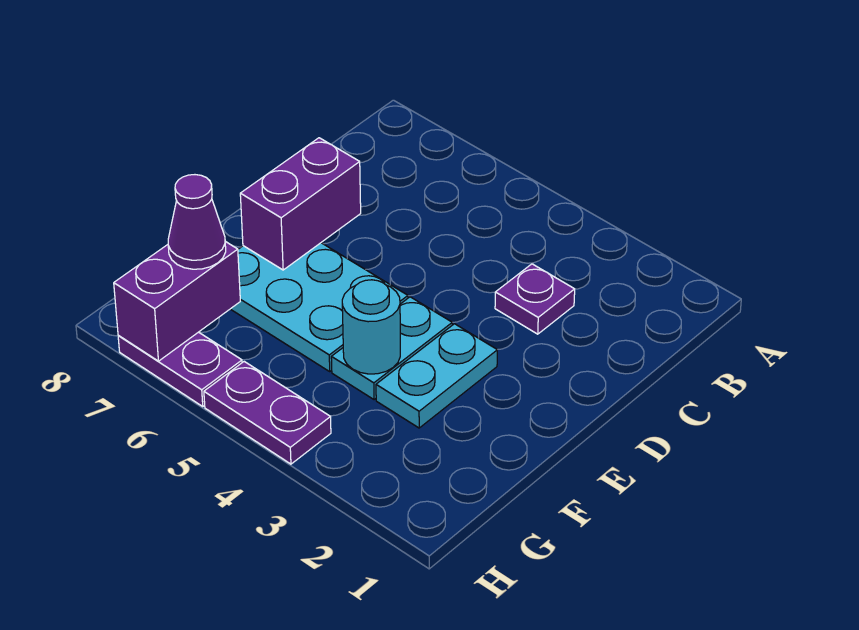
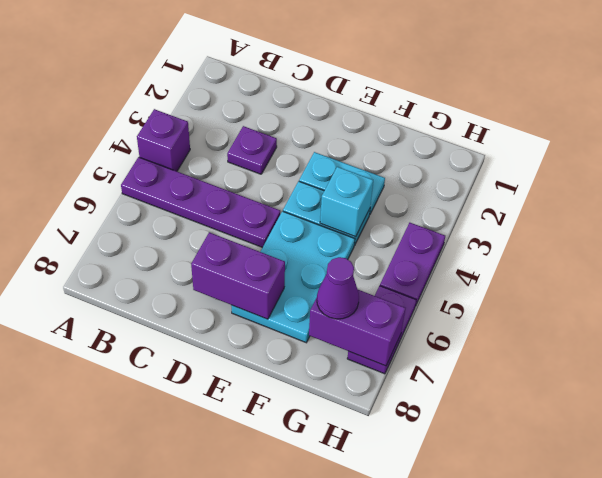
none -> purple brick A4 level 1
none -> purple plate A5:D5 level 1
cyan round brick F4 level 2 -> cyan brick F4 level 2

